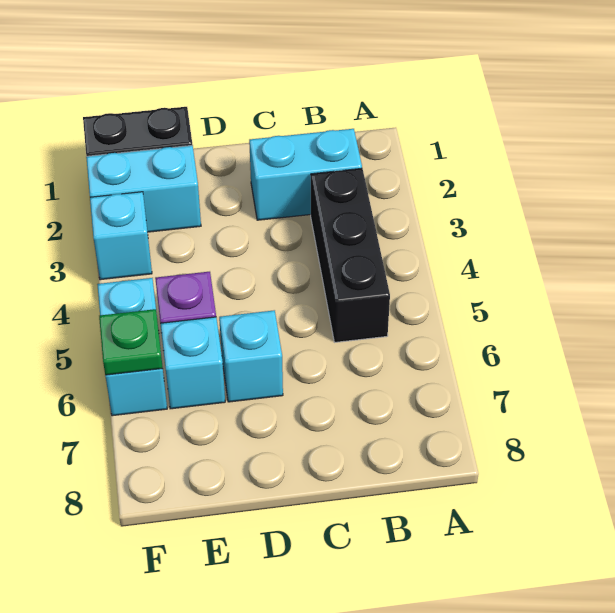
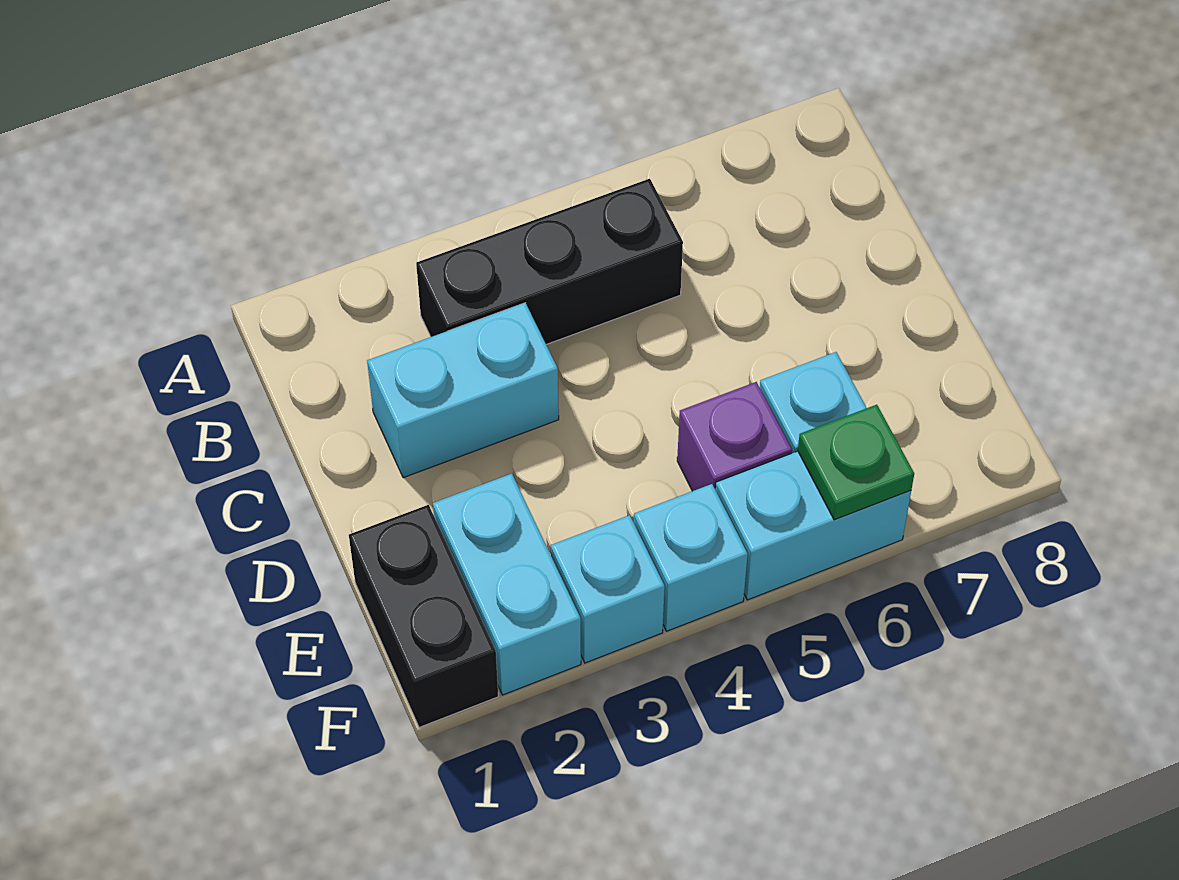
cyan brick B2:C2 level 1 -> cyan brick C2:C3 level 1
cyan brick D6 level 1 -> cyan brick F4 level 1

